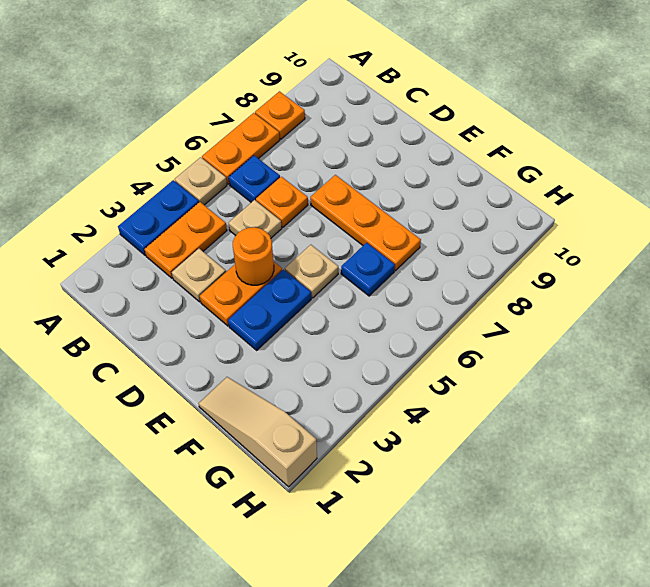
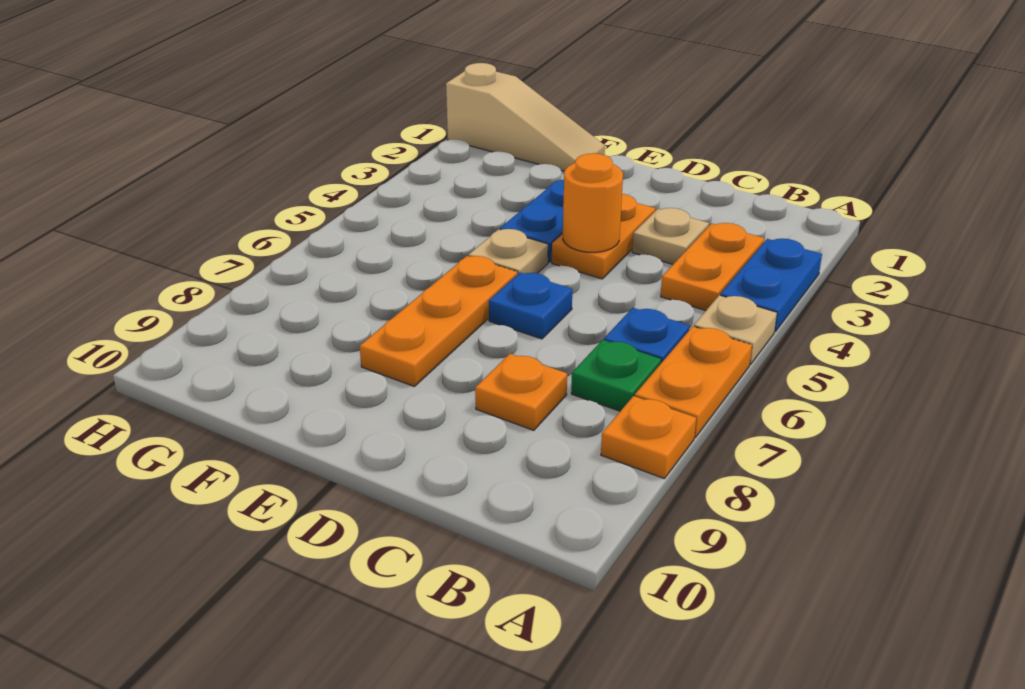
none -> green plate B7 level 1
tan plate C5 level 1 -> none
orange plate C6 level 1 -> orange plate C8 level 1
orange plate D7:F7 level 1 -> orange plate E6:E8 level 1
blue plate F6 level 1 -> blue plate D6 level 1

